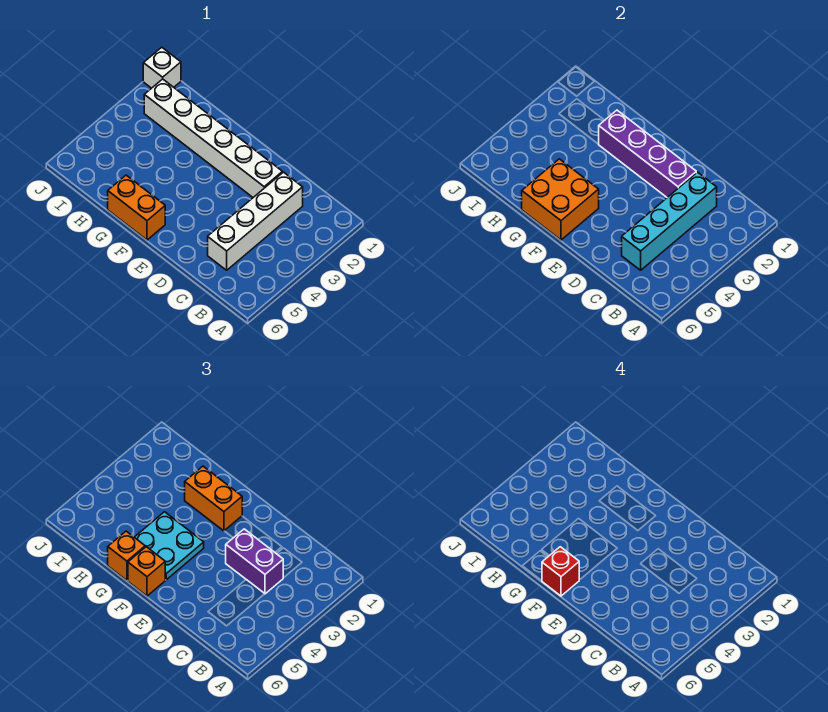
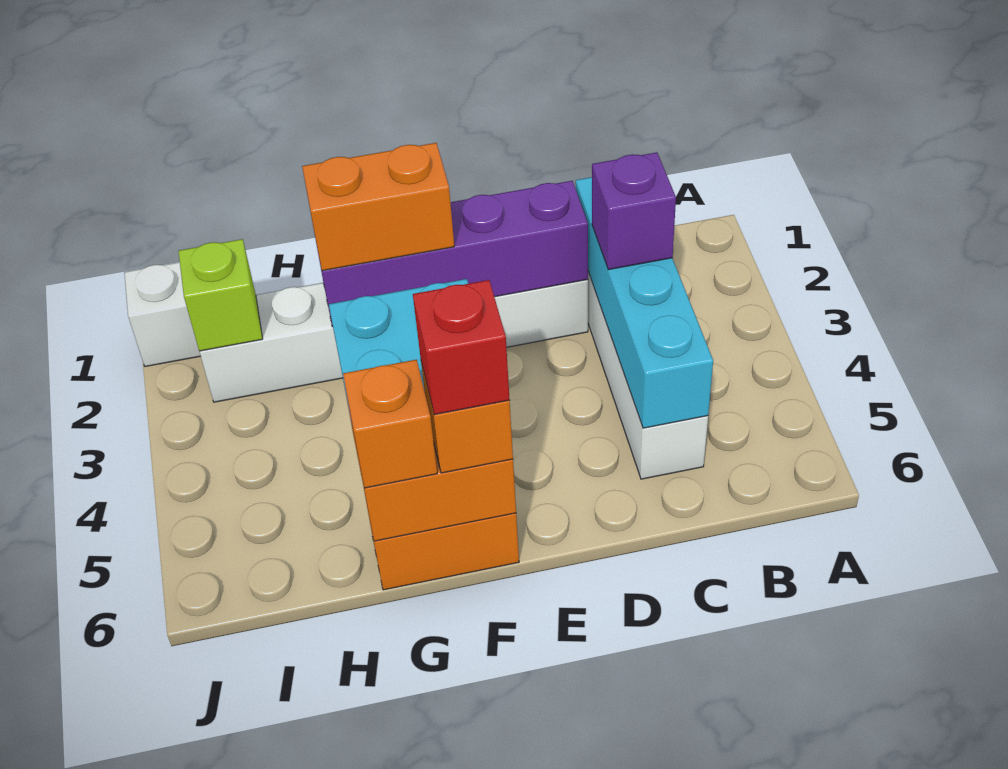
purple brick C3:D3 level 3 -> purple brick C3 level 3
none -> lime brick I2 level 2

